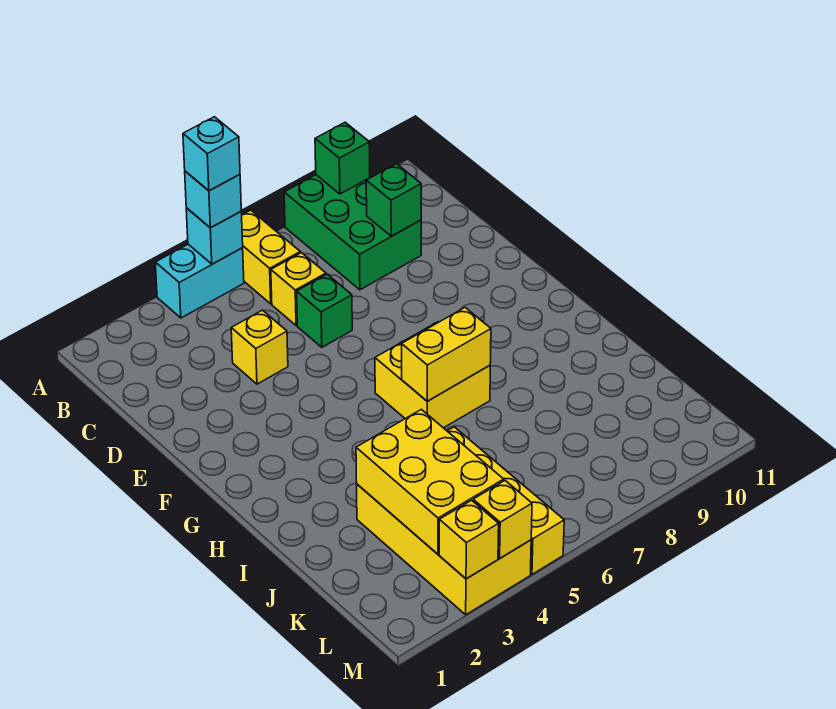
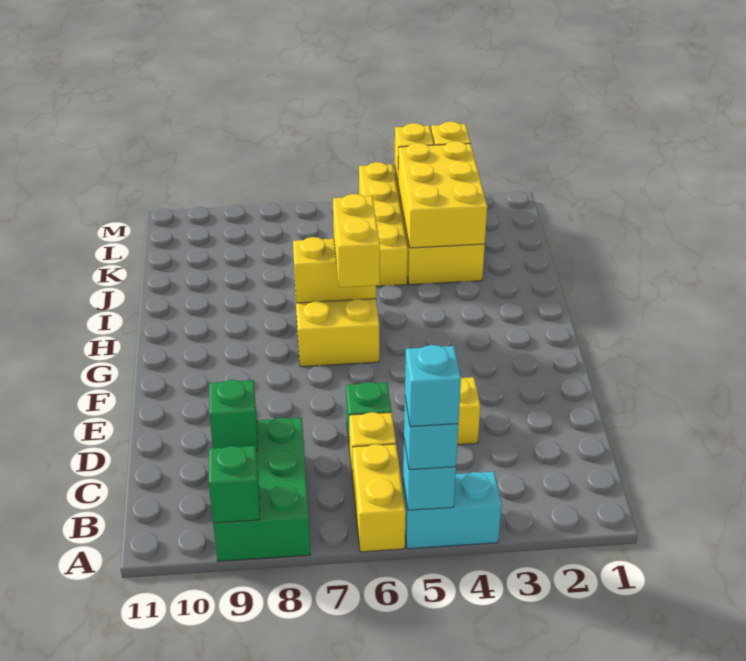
none -> yellow brick G6:H6 level 3

